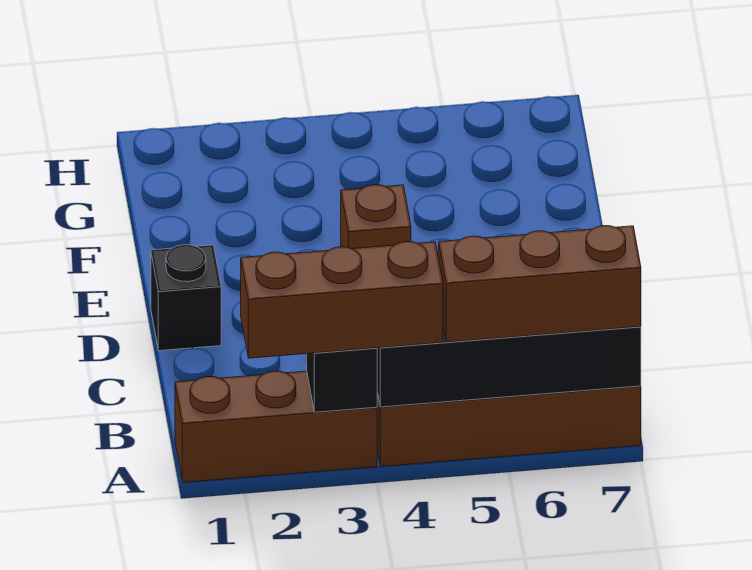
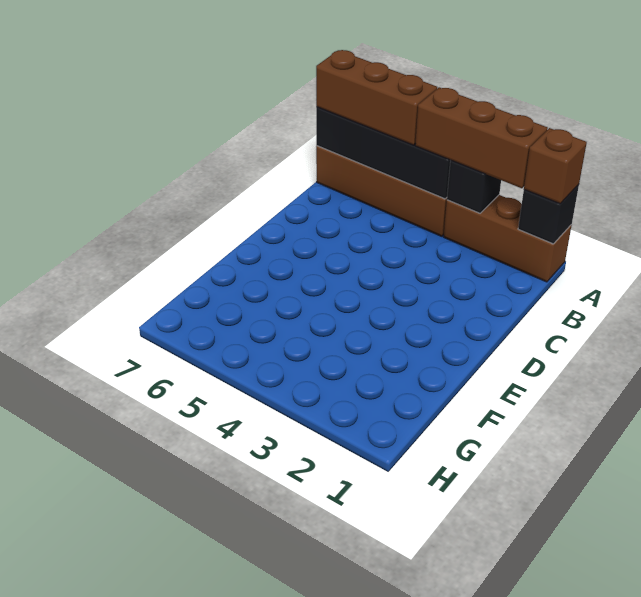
black brick D1 level 1 -> black brick A1 level 2
brown brick E4 level 1 -> brown brick A1 level 3

